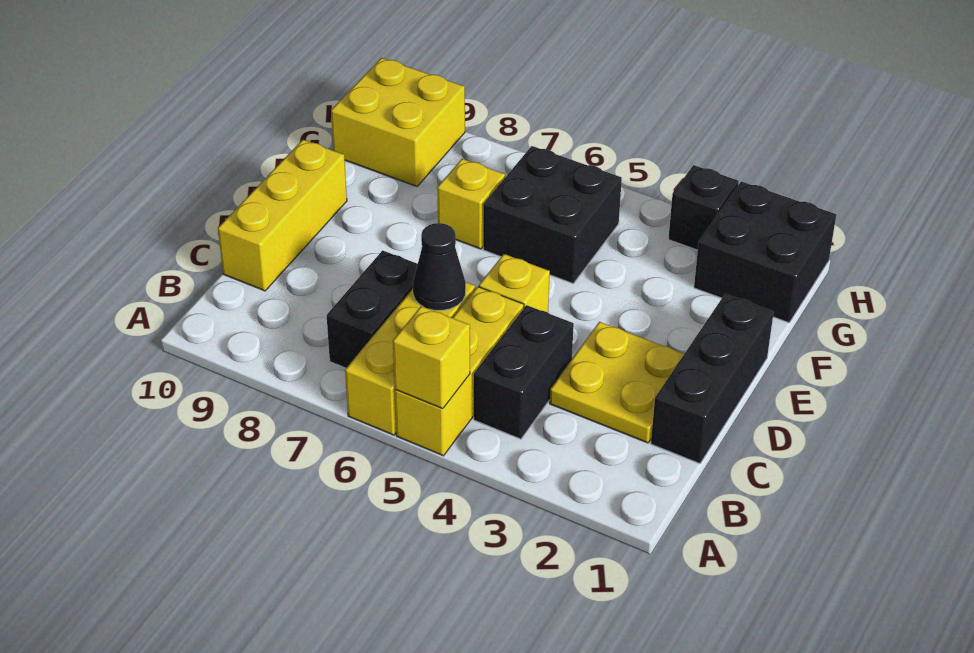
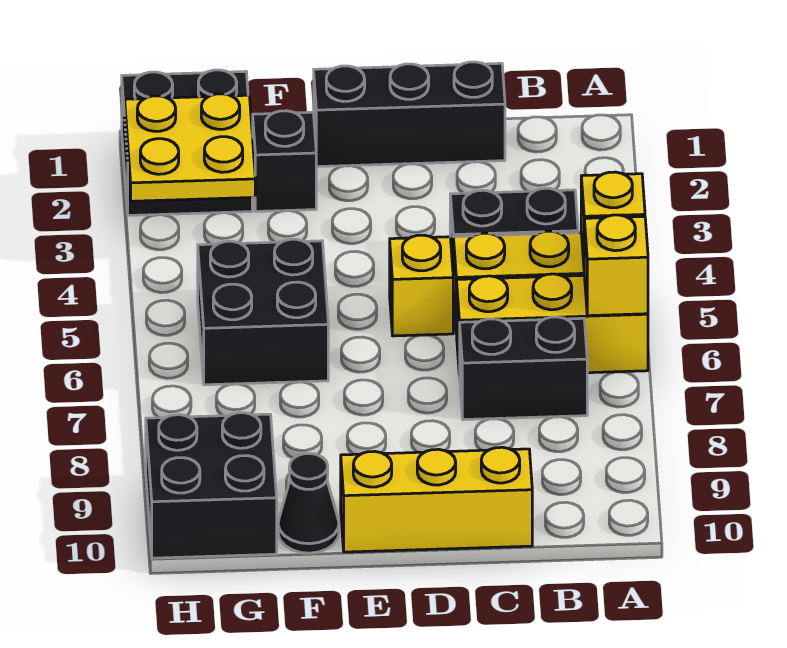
yellow plate C2:D3 level 1 -> yellow plate G2:H3 level 2
black cone C6 level 2 -> black cone F10 level 1
yellow brick F7 level 1 -> yellow brick A6 level 2
yellow brick G9:H10 level 1 -> black brick G9:H10 level 1
black brick H3 level 1 -> black brick F2 level 1

